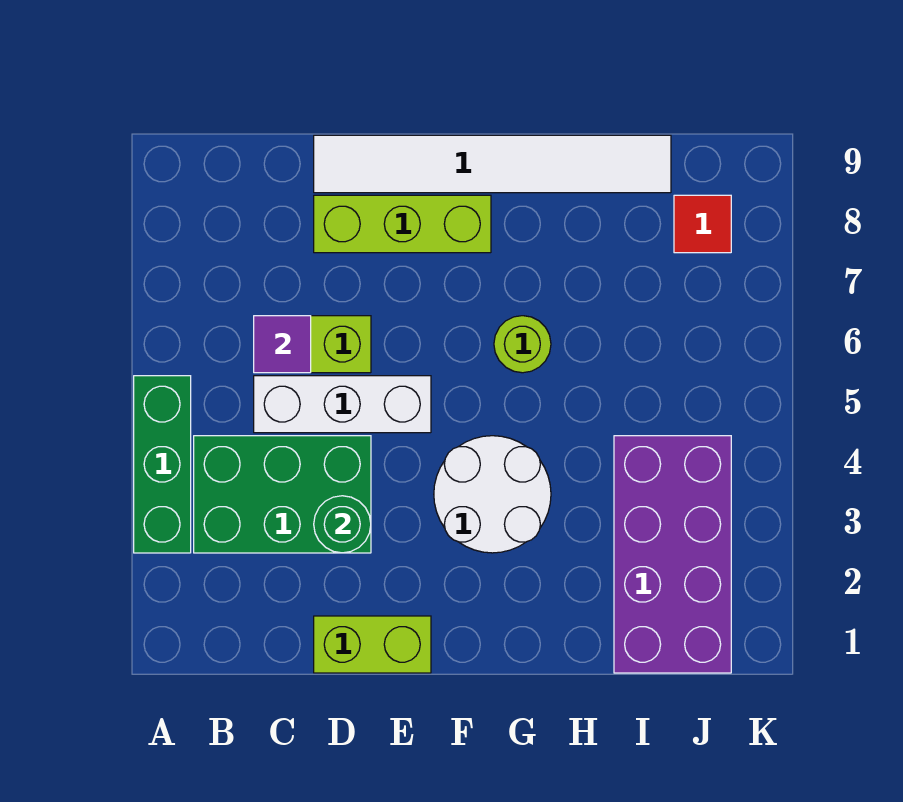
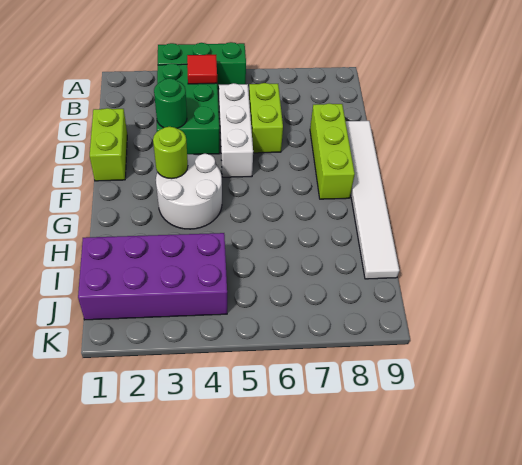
purple tile C6 level 2 -> none
lime round brick G6 level 1 -> lime round brick F3 level 2
red tile J8 level 1 -> red tile B4 level 2

